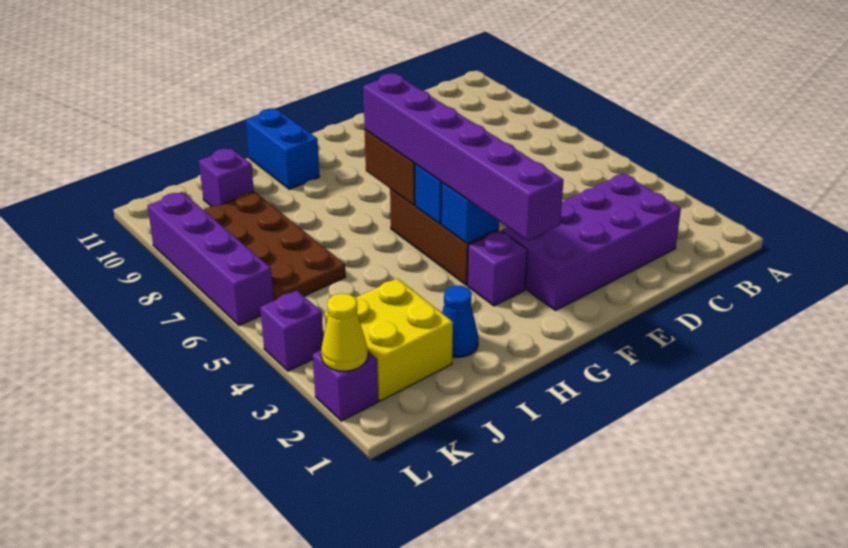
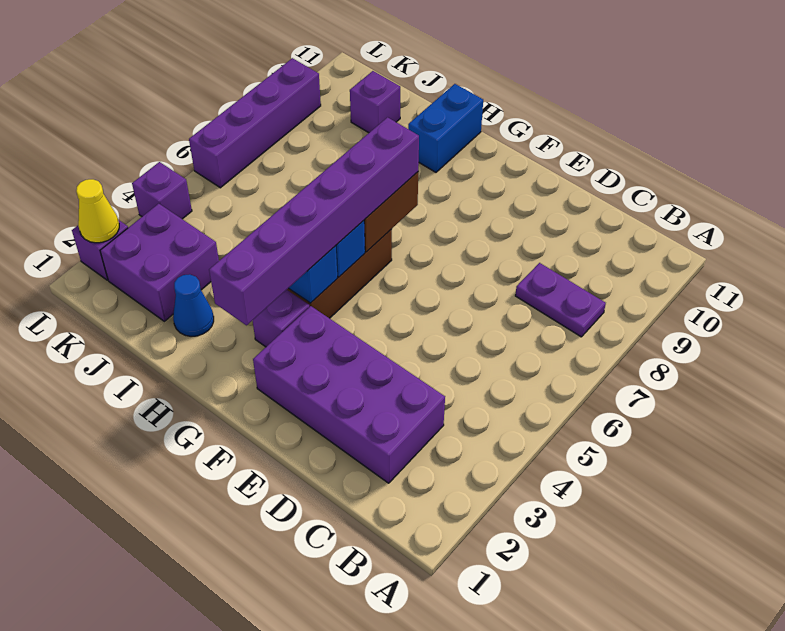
none -> purple plate B8:C8 level 1
yellow brick J2:K3 level 1 -> purple brick J2:K3 level 1
brown plate J6:K9 level 1 -> none

